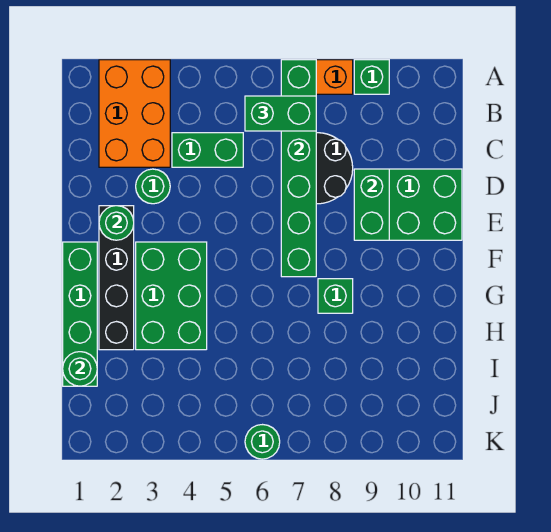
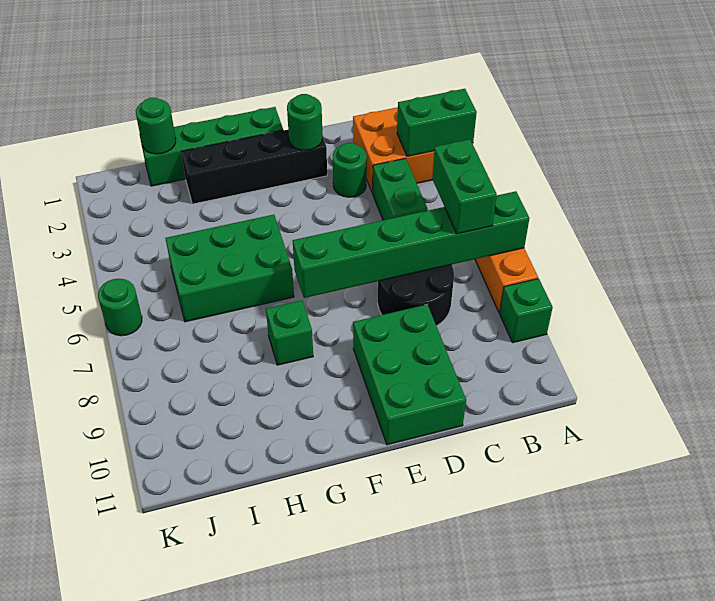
green brick D9:E9 level 2 -> green brick A3:B3 level 2
green brick F3:H4 level 1 -> green brick G5:I6 level 1

